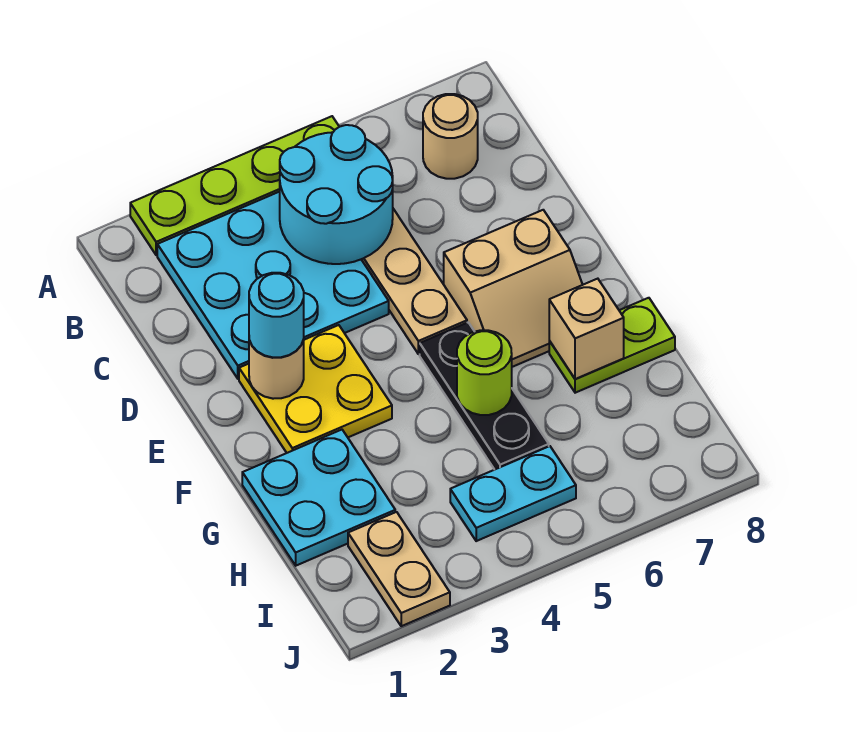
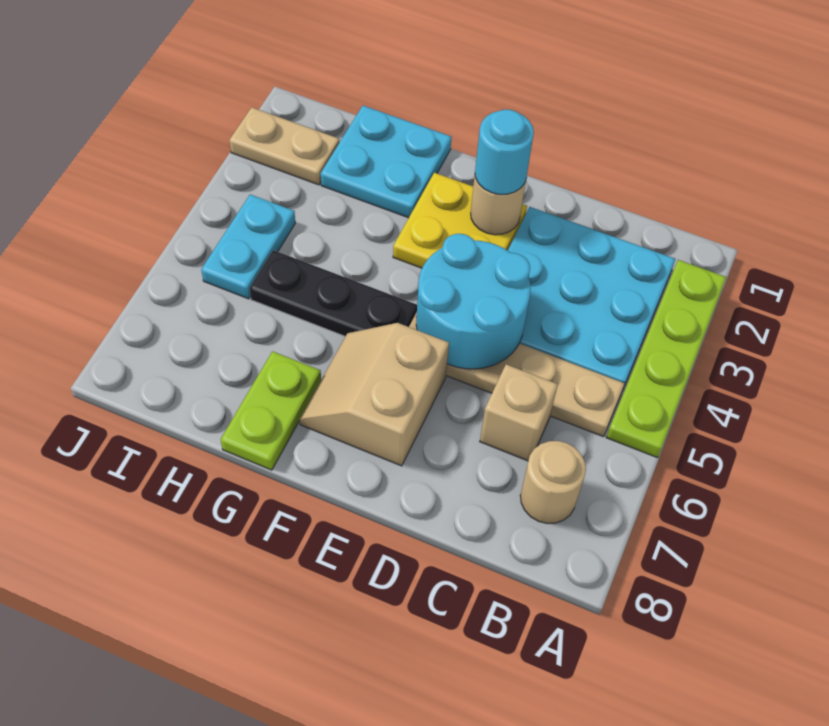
cyan round brick B4:C5 level 2 -> cyan round brick D4:E5 level 2
lime round brick G5 level 2 -> none
tan brick G7 level 2 -> tan brick C6 level 1

